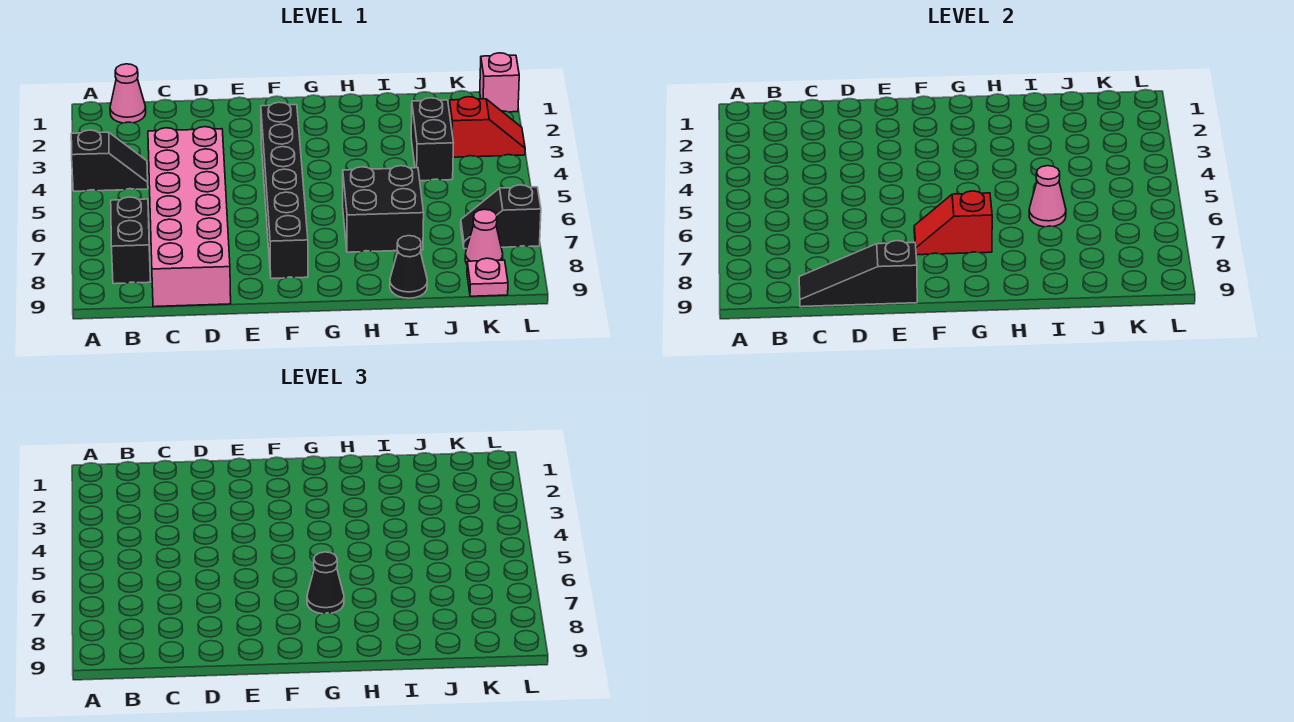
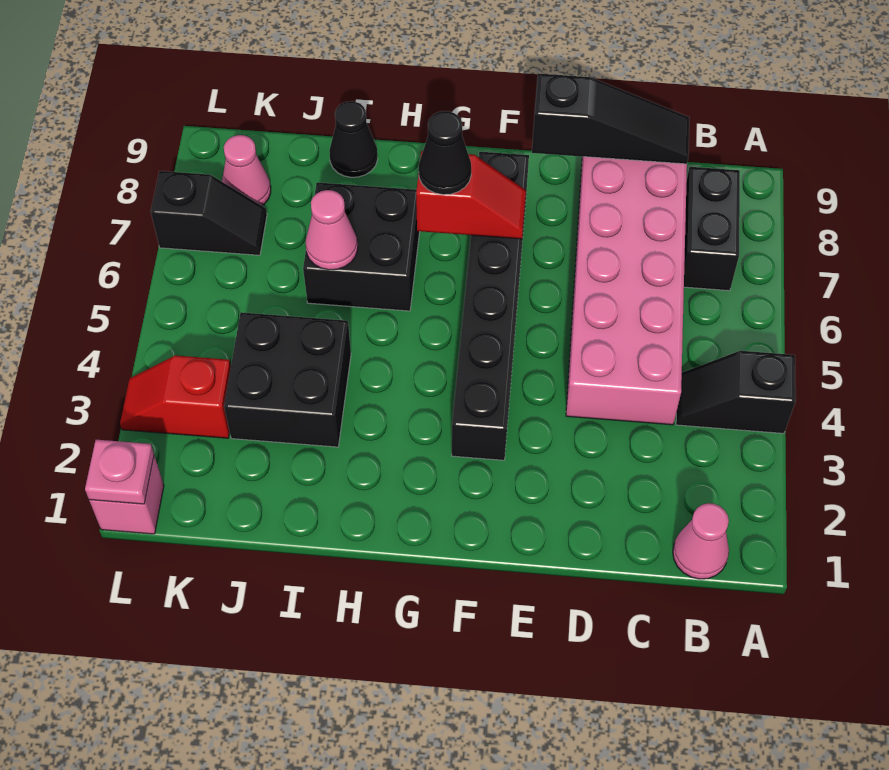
black brick J3:J4 level 1 -> black brick I3:J4 level 1
pink plate K9 level 1 -> pink plate L1 level 2

